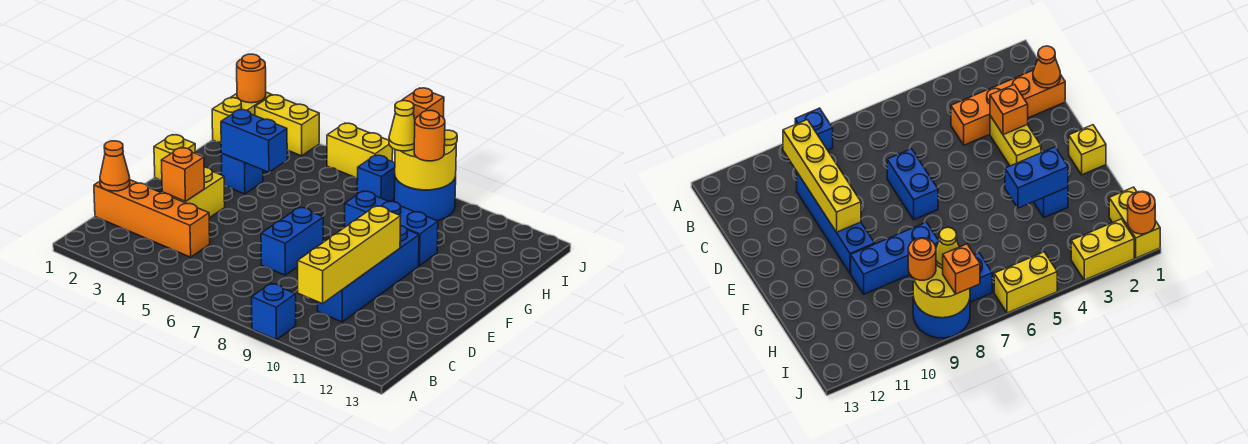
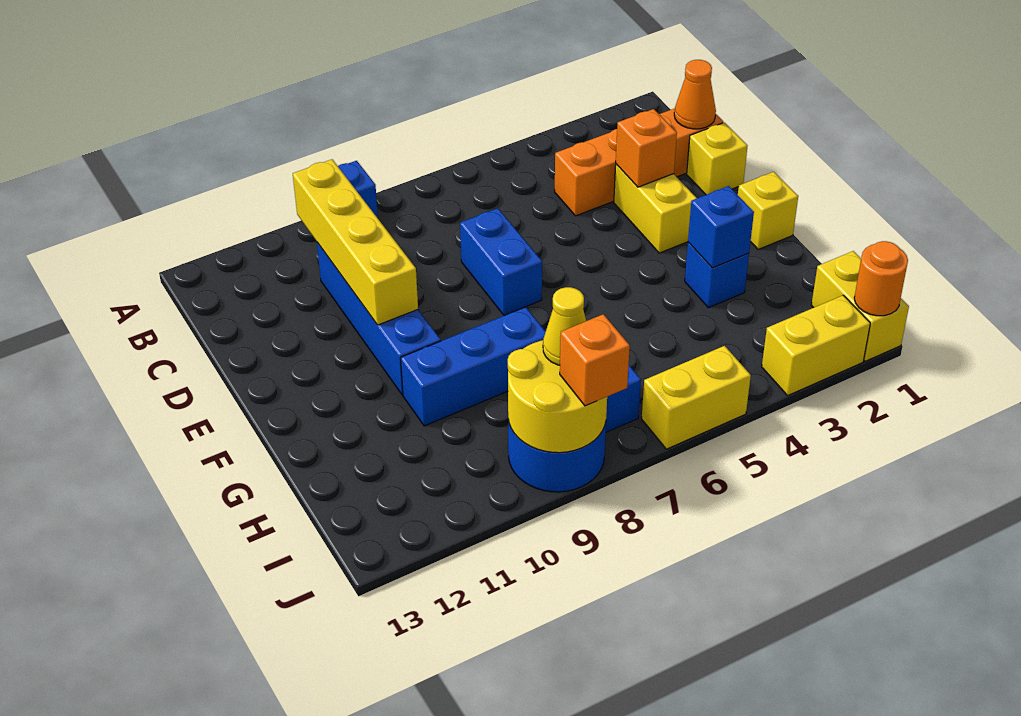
none -> yellow brick D1 level 1
blue brick G3:G4 level 2 -> blue brick G3 level 2
orange round brick I9 level 3 -> none

